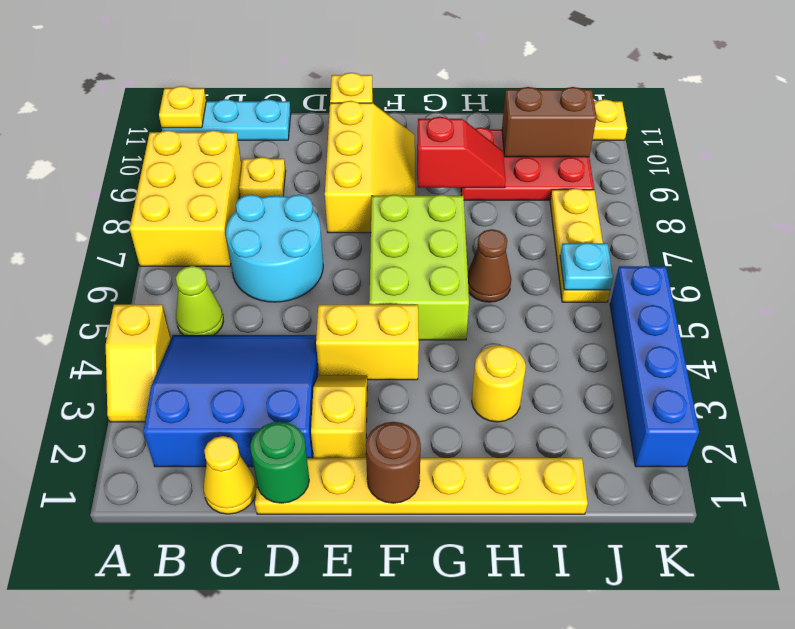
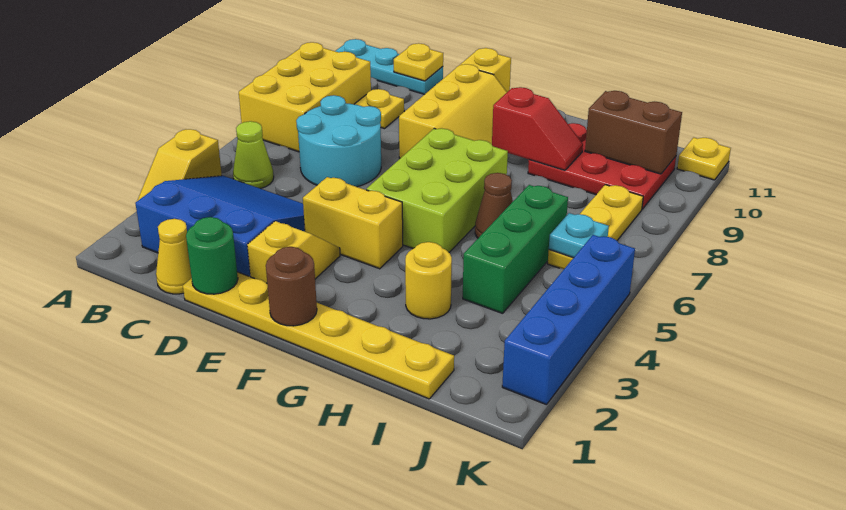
yellow plate A11 level 2 -> yellow plate C11 level 2
none -> green brick I4:I6 level 1

